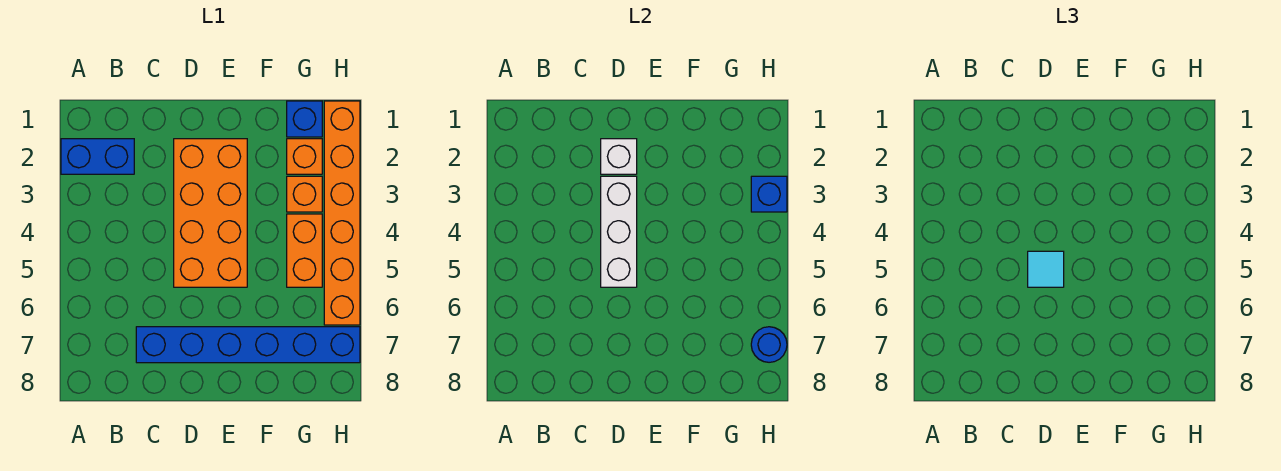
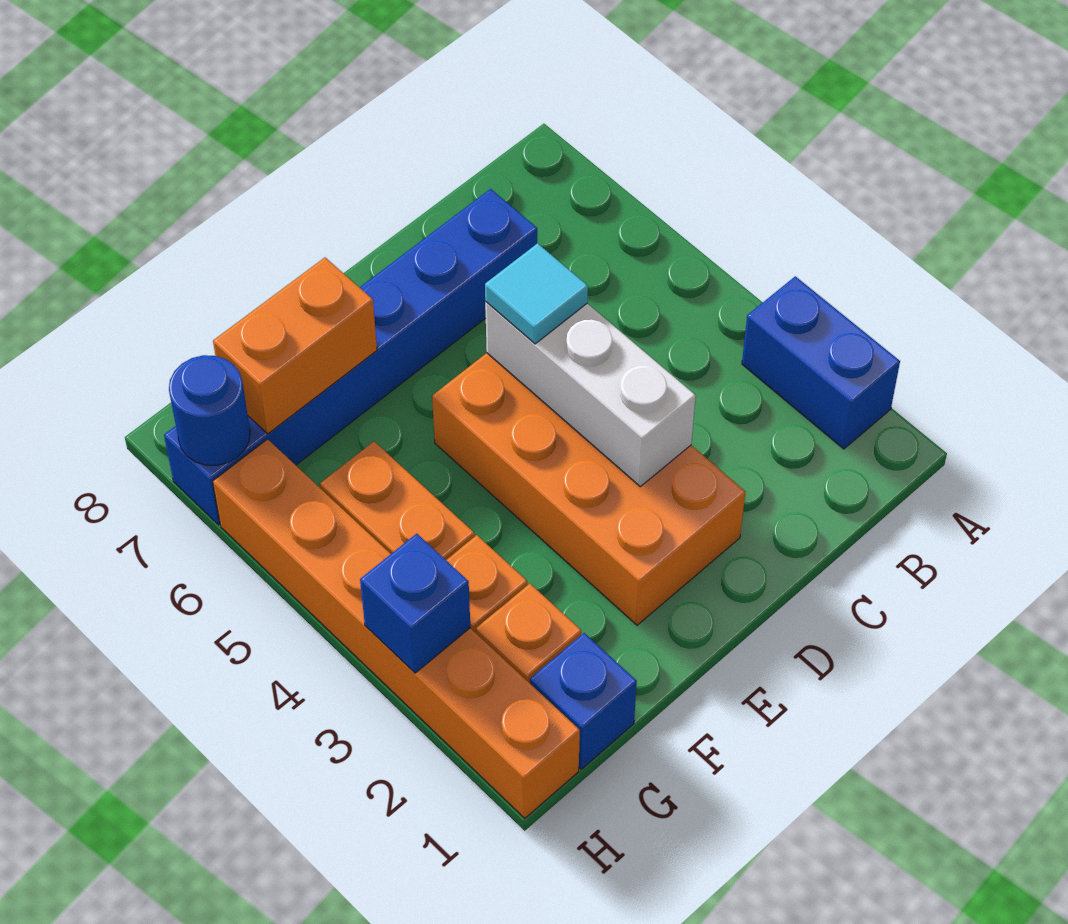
blue brick A2:B2 level 1 -> blue brick A2:A3 level 1
white brick D2 level 2 -> none
none -> orange brick F7:G7 level 2

